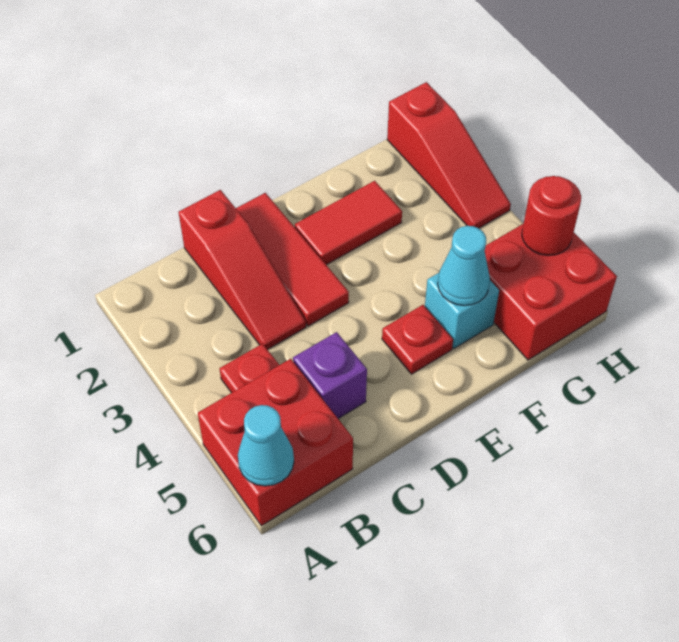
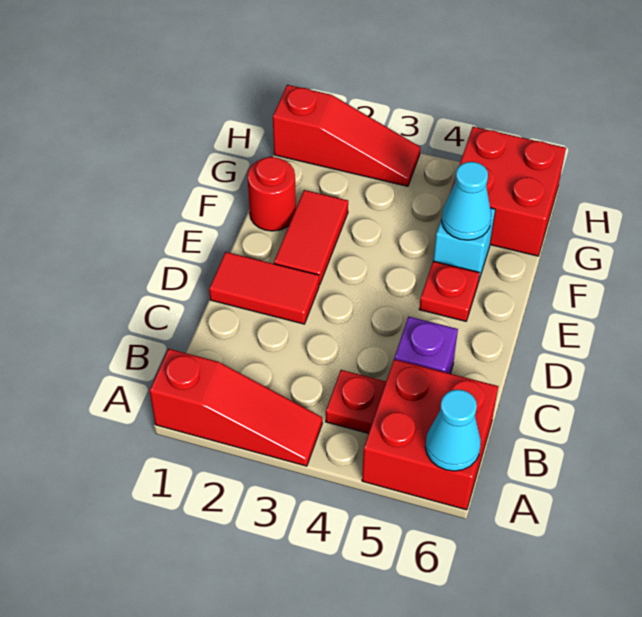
red slope C1:C3 level 1 top 1 -> red slope A1:A3 level 1 top 1
red tile D1:D3 level 1 -> red tile D1:D2 level 1
red round brick H5 level 2 -> red round brick F1 level 1

